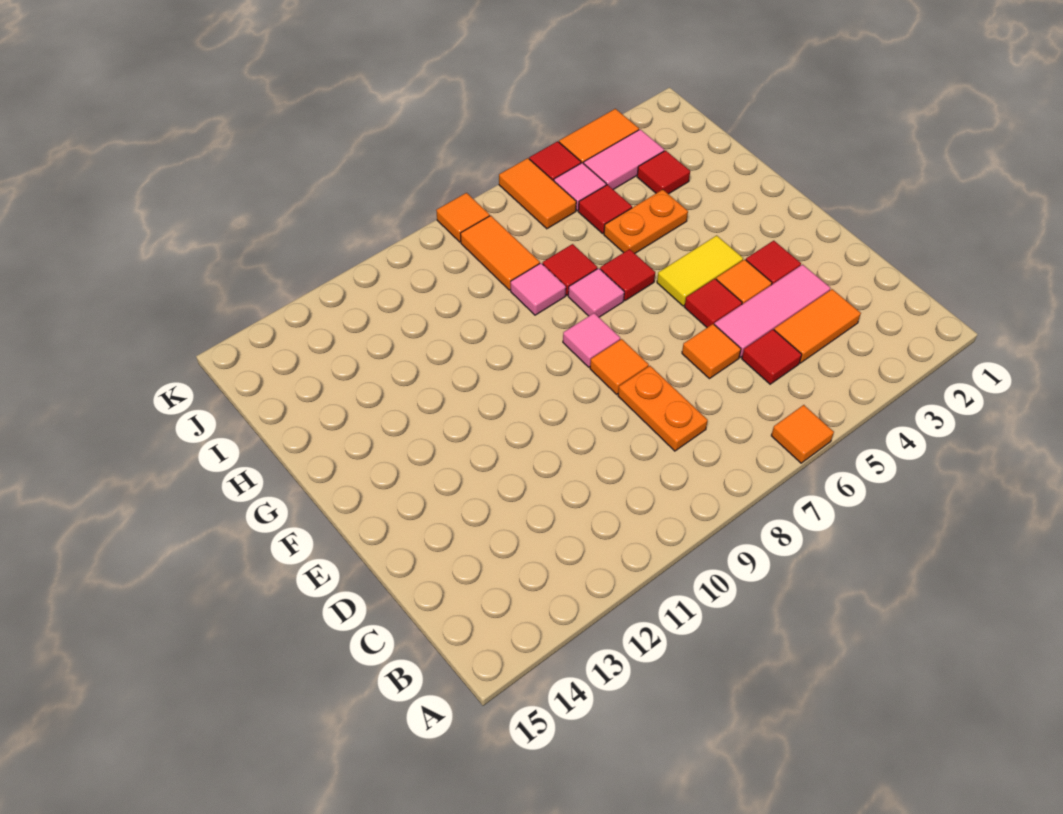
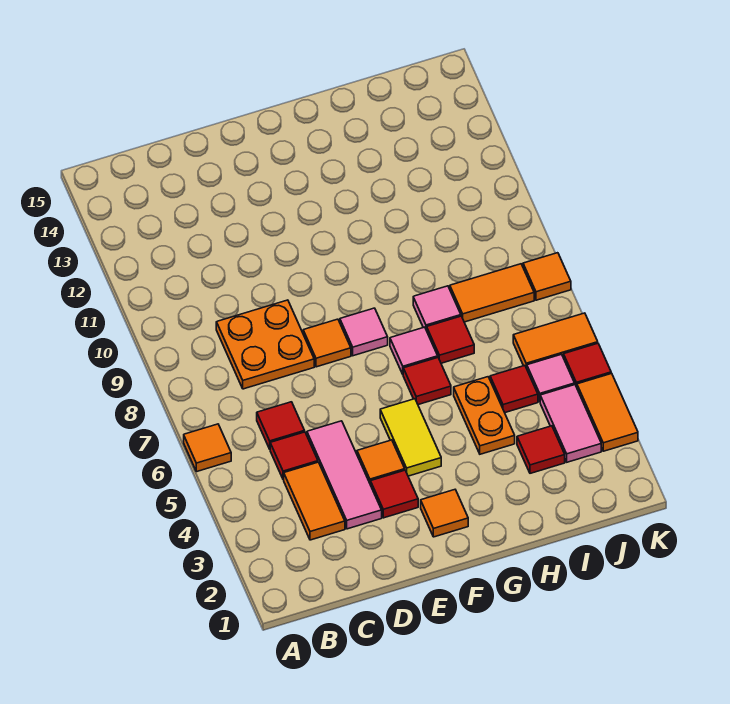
orange plate C8:D8 level 1 -> orange plate C8:D9 level 1
orange tile D6 level 1 -> orange tile F2 level 1
red tile E5 level 1 -> red tile C6 level 1

